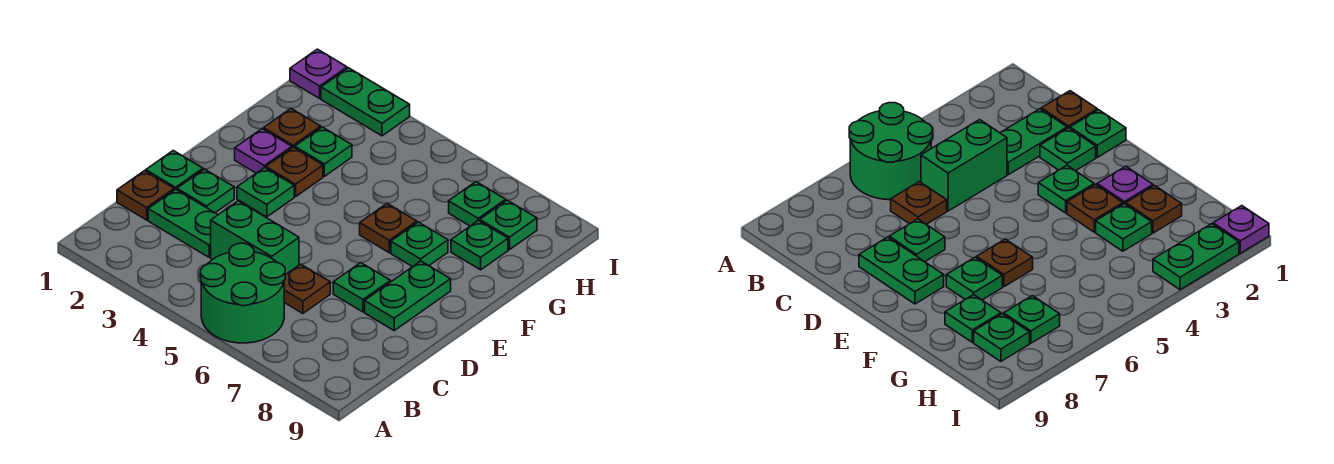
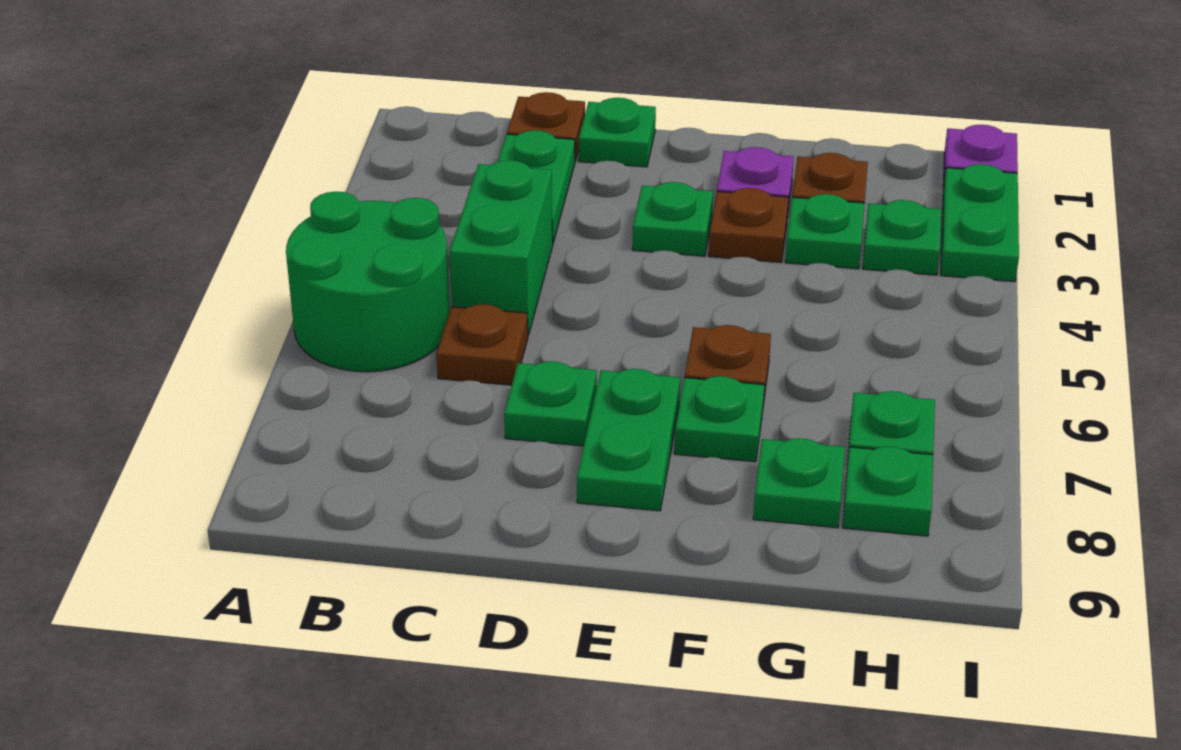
green plate D2 level 1 -> green plate H3 level 1
green plate D8:E8 level 1 -> green plate E7:E8 level 1

